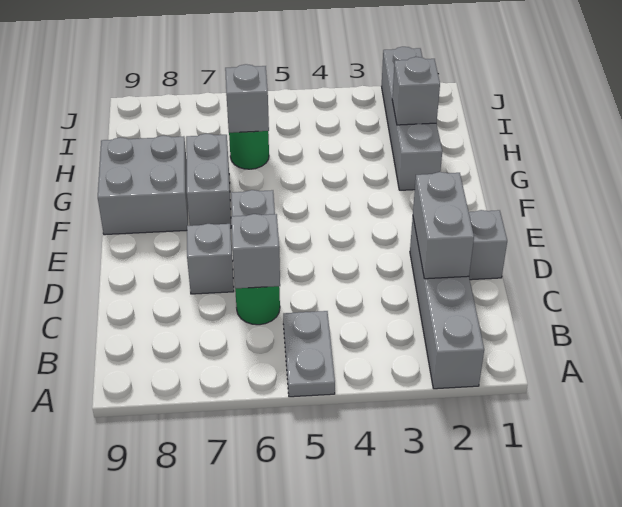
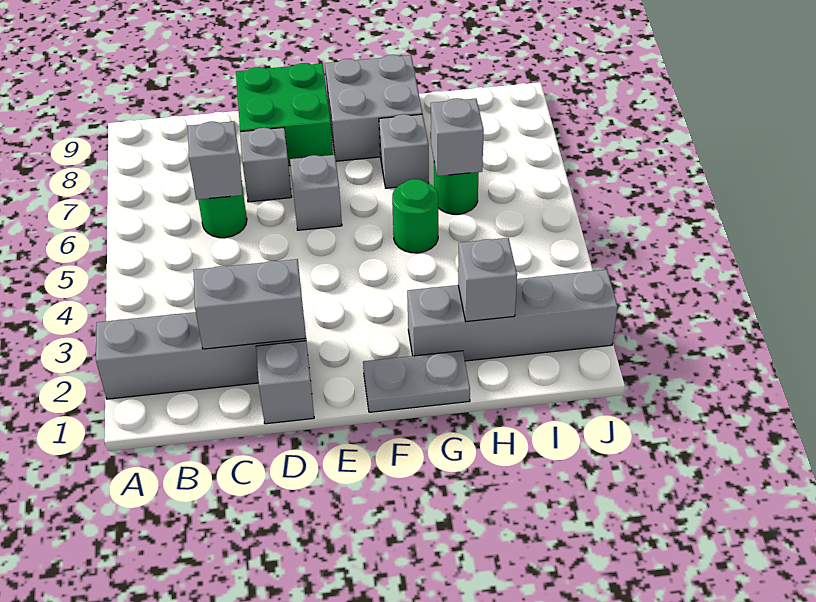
grey plate A5:B5 level 1 -> grey plate F1:G1 level 1
none -> green brick D8:E9 level 1
grey brick F7:G7 level 1 -> grey brick G7 level 1
none -> green round brick G5 level 1

